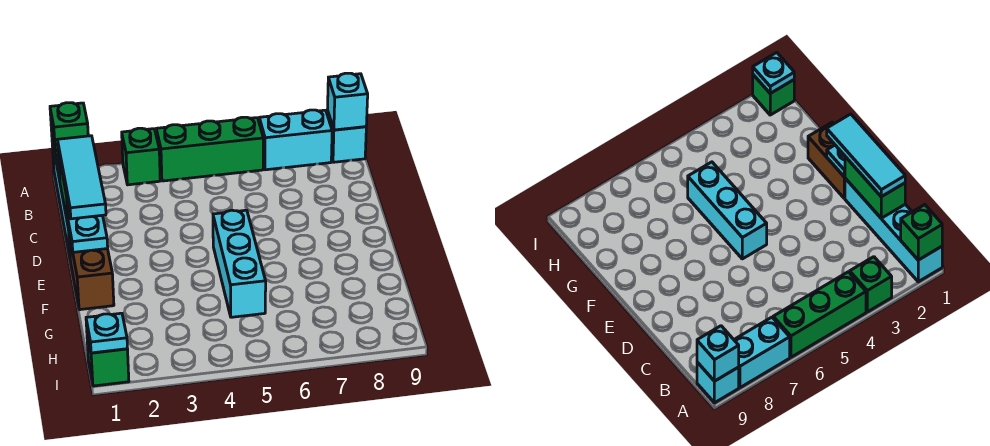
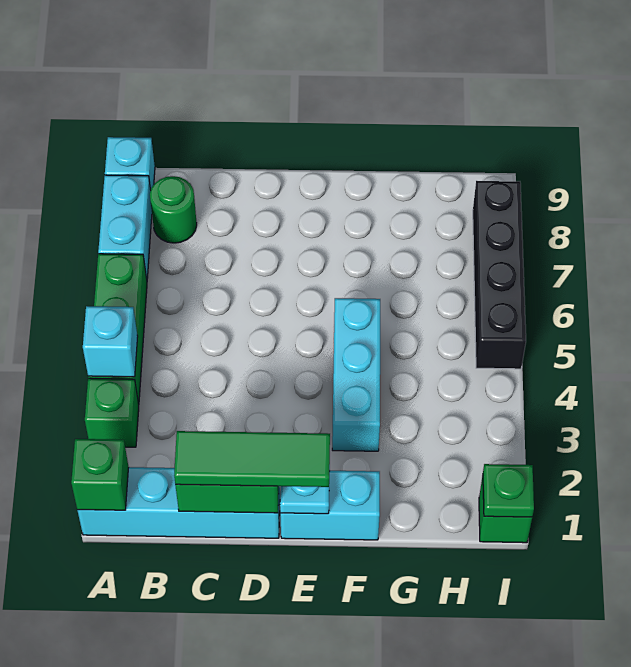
cyan brick A9 level 2 -> cyan brick A4 level 2
none -> green round brick B8 level 1
cyan tile C1:E1 level 3 -> green tile C1:E1 level 3
brown brick E1:F1 level 1 -> cyan brick E1:F1 level 1
cyan brick E5:G5 level 1 -> cyan brick F3:F5 level 1
cyan plate I1 level 2 -> green plate I1 level 2
none -> black brick I5:I8 level 1

